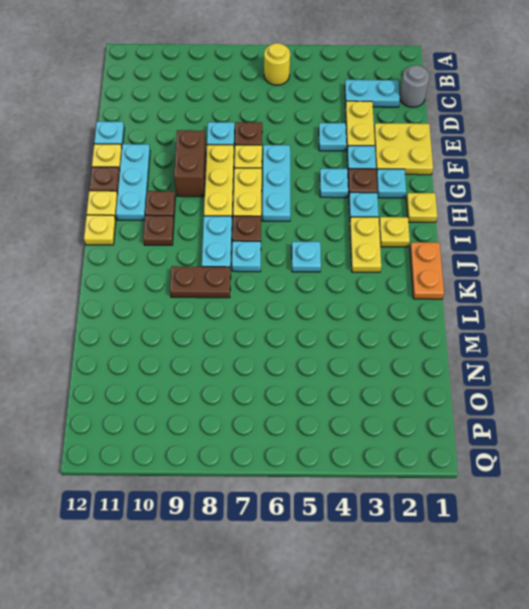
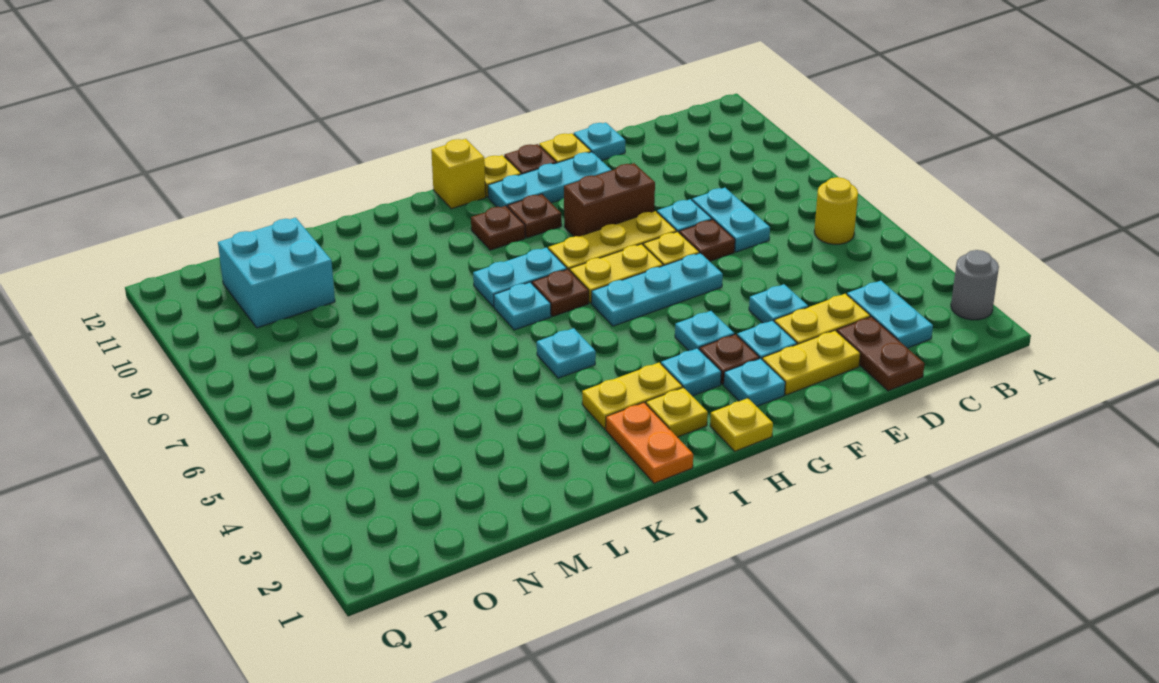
grey round brick C1 level 1 -> grey round brick A2 level 1
none -> cyan plate D7:D8 level 1
yellow plate E1:F2 level 1 -> yellow plate E2:F2 level 1
yellow plate I12 level 1 -> yellow brick I12 level 1
orange plate J1:K1 level 1 -> orange plate J1:J2 level 1
brown plate K8:K9 level 1 -> brown plate D1:D2 level 1
none -> cyan brick N10:O11 level 1

